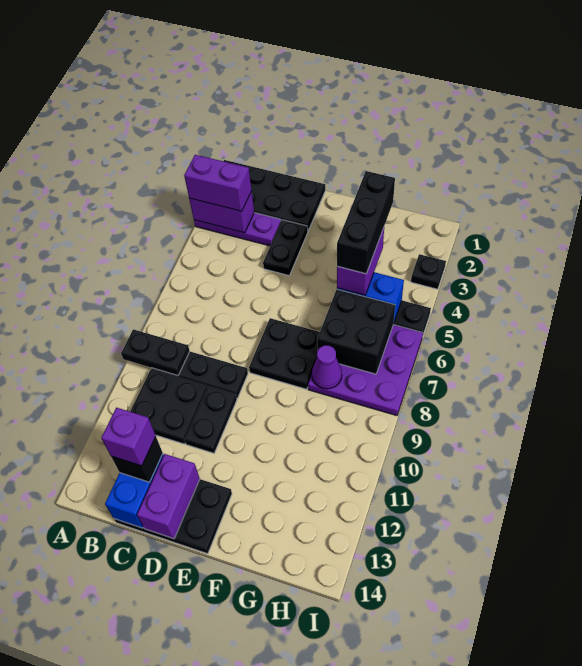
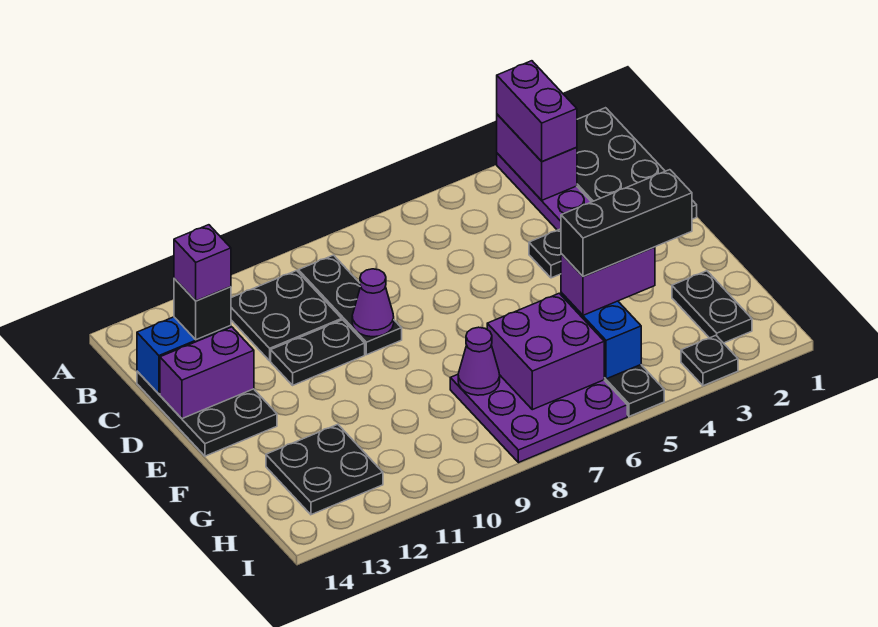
black plate A9:B9 level 2 -> black plate G2:H2 level 1
none -> purple cone D9 level 2
black plate E7:F8 level 1 -> black plate G12:H13 level 1
black brick G6:H7 level 2 -> purple brick G6:H7 level 2

